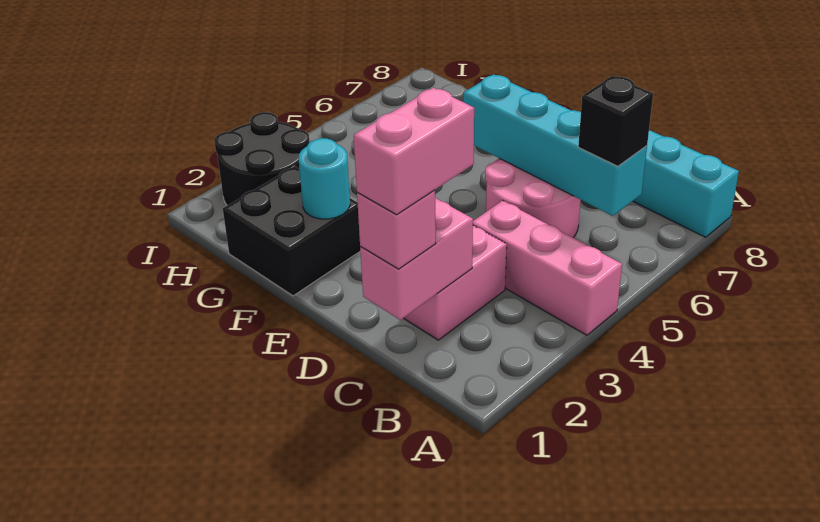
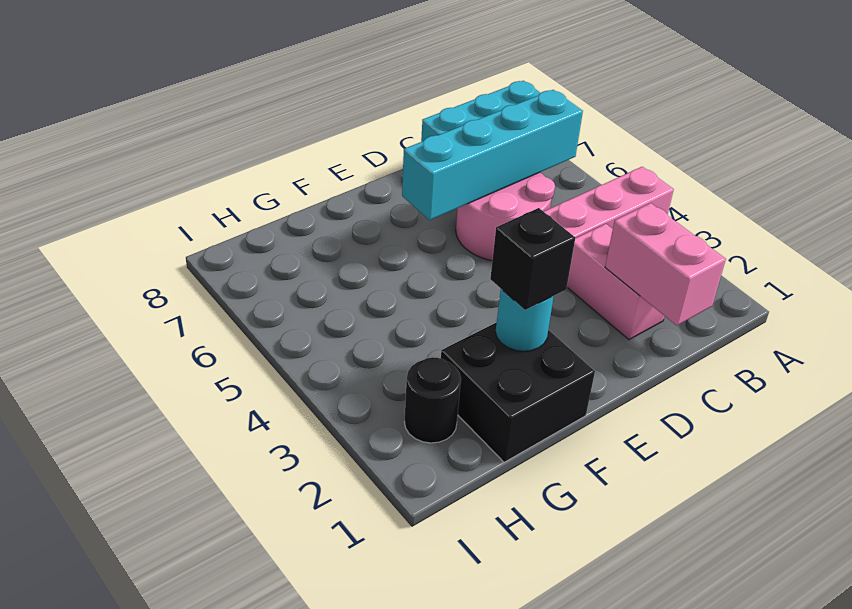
black brick B6 level 3 -> black brick F2 level 3
pink brick C1 level 3 -> none
pink brick C1:C2 level 4 -> none
black round brick H2:I3 level 1 -> black round brick H2 level 1

